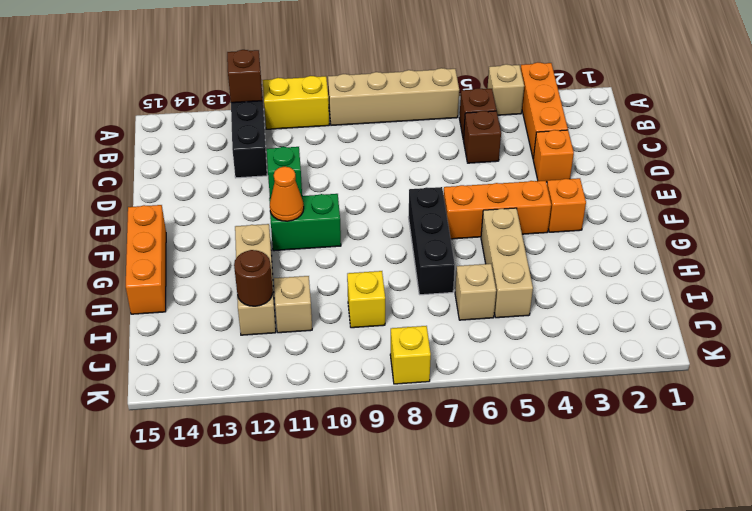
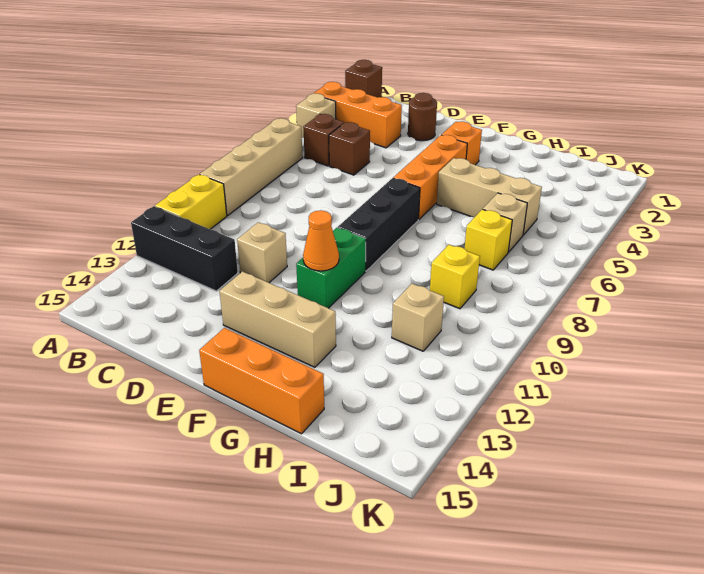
brown brick A12 level 2 -> brown brick A1 level 1
orange brick D3 level 1 -> none
green brick D11 level 1 -> tan brick D11 level 1
black brick F7:H7 level 1 -> black brick F7:F9 level 1
tan brick G12:I12 level 1 -> tan brick E13:G13 level 1
brown round brick I12 level 2 -> brown round brick D2 level 1
yellow brick K8 level 1 -> yellow brick I7 level 1

